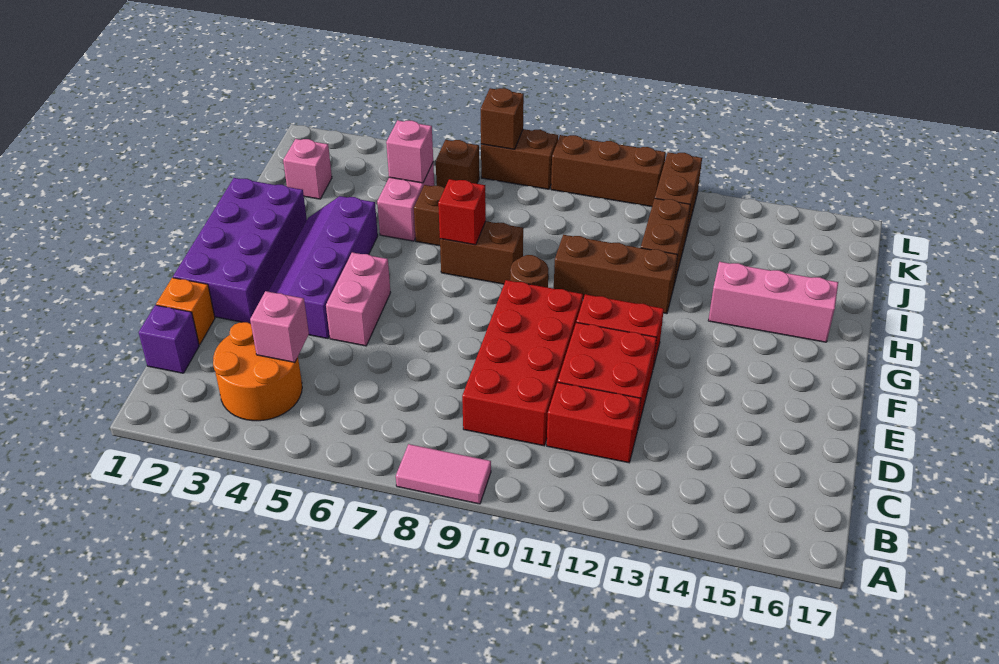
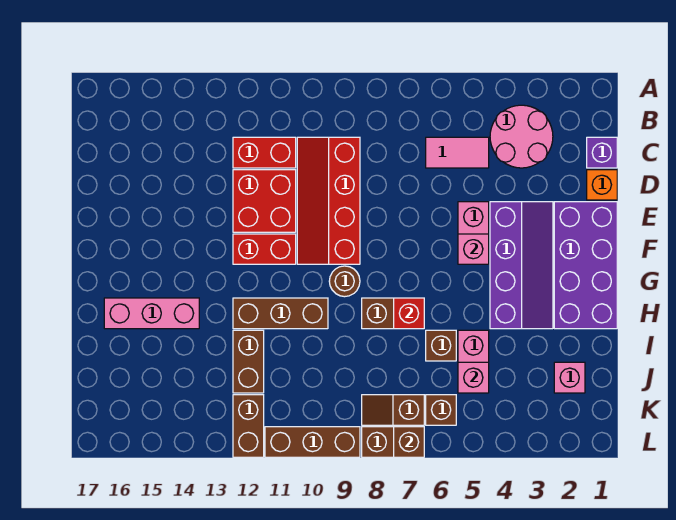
pink tile A8:A9 level 1 -> pink tile C5:C6 level 1
orange round brick B3:C4 level 1 -> pink round brick B3:C4 level 1
pink brick C4 level 2 -> pink brick F5 level 2
red brick C9:F10 level 1 -> red slope C9:F10 level 1 top 9
none -> brown slope K7:K8 level 1 top 7

